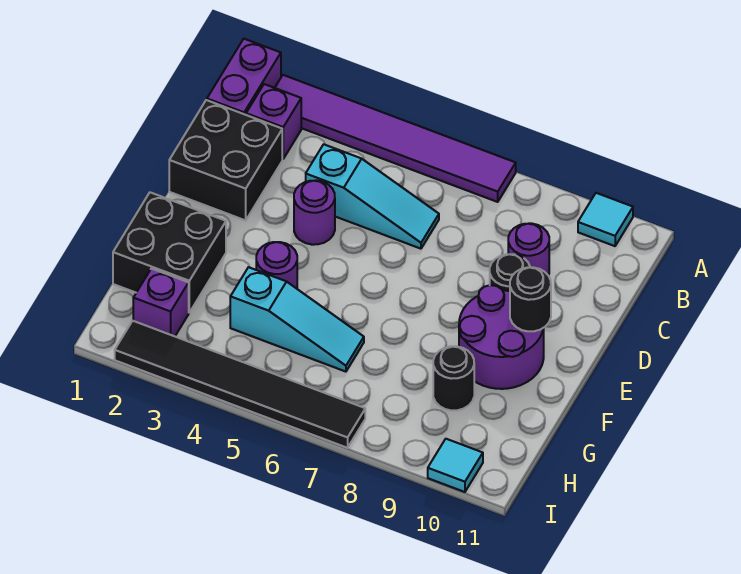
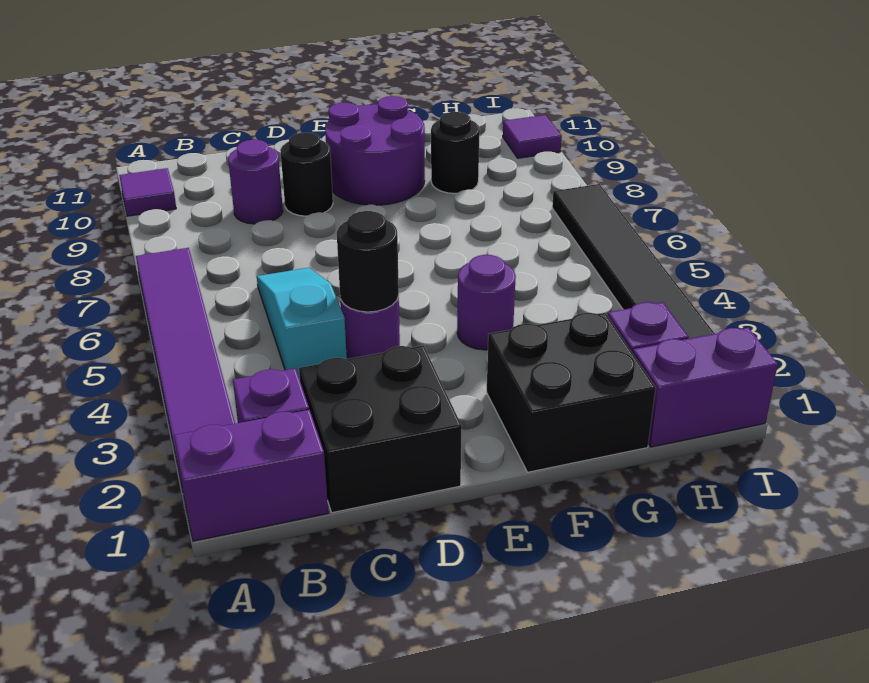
cyan tile A10 level 1 -> purple tile A10 level 1
black round brick E10 level 2 -> black round brick D4 level 2
cyan slope G4:G6 level 1 top 4 -> none
none -> purple brick H1:I1 level 1
cyan tile I10 level 1 -> purple tile I10 level 1

